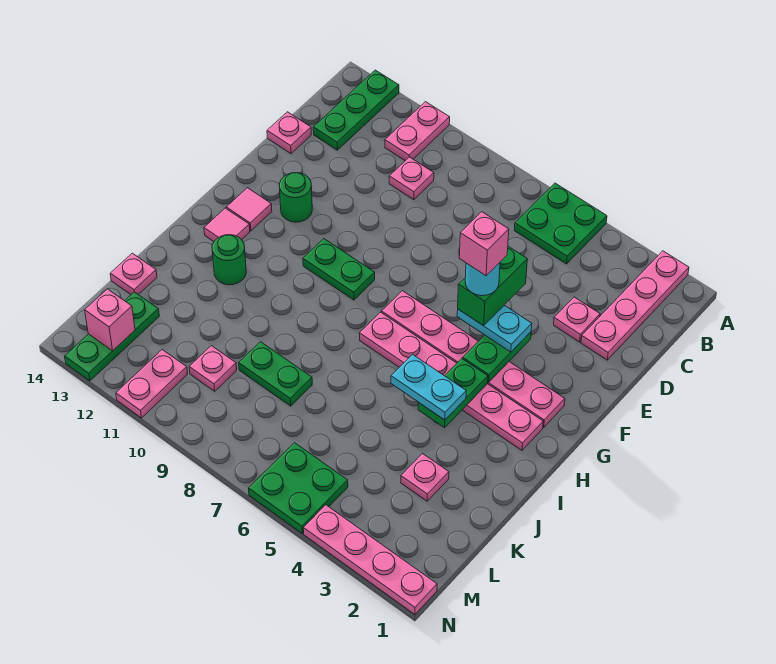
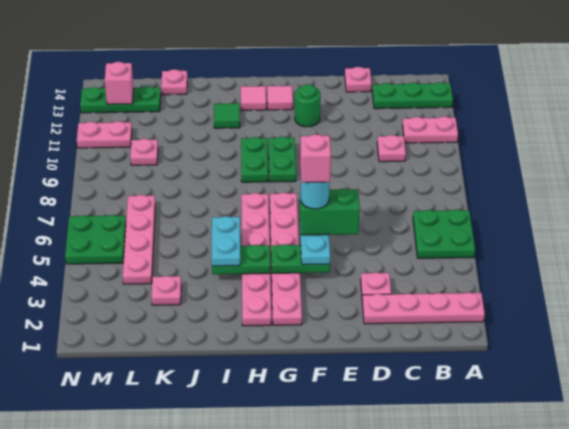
green round brick I12 level 1 -> green tile I12 level 1
green plate K8:K9 level 1 -> green plate H9:H10 level 1
pink plate N1:N4 level 1 -> pink plate L4:L7 level 1

